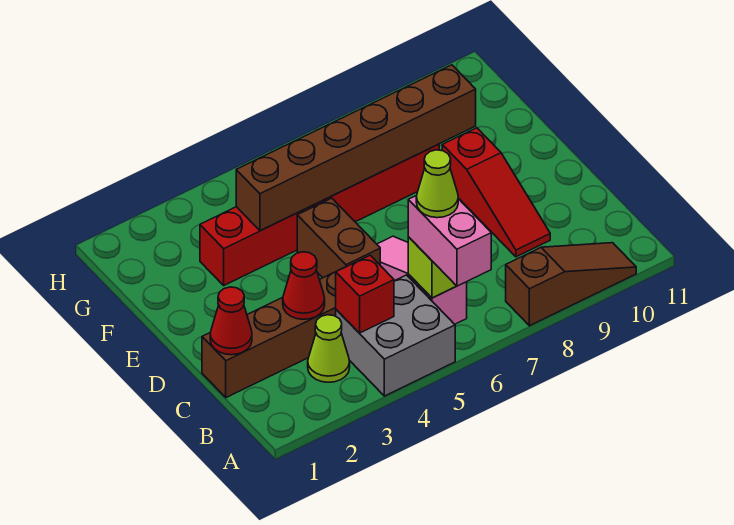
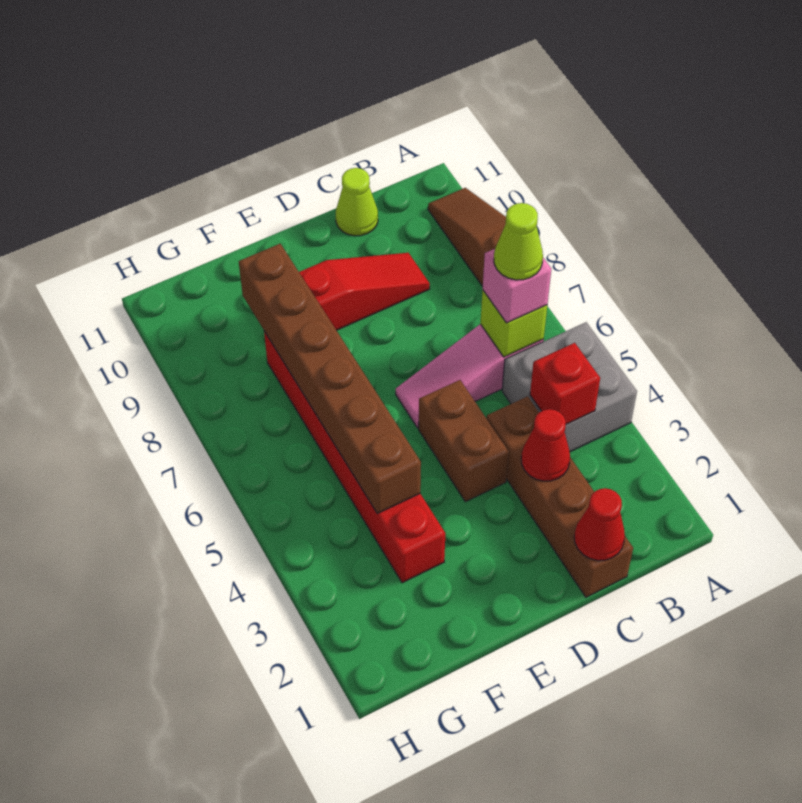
pink brick A6:B6 level 3 -> pink brick B6 level 3
lime cone B3 level 1 -> lime cone C11 level 1
brown brick D5:E5 level 1 -> brown brick D4:D5 level 1

